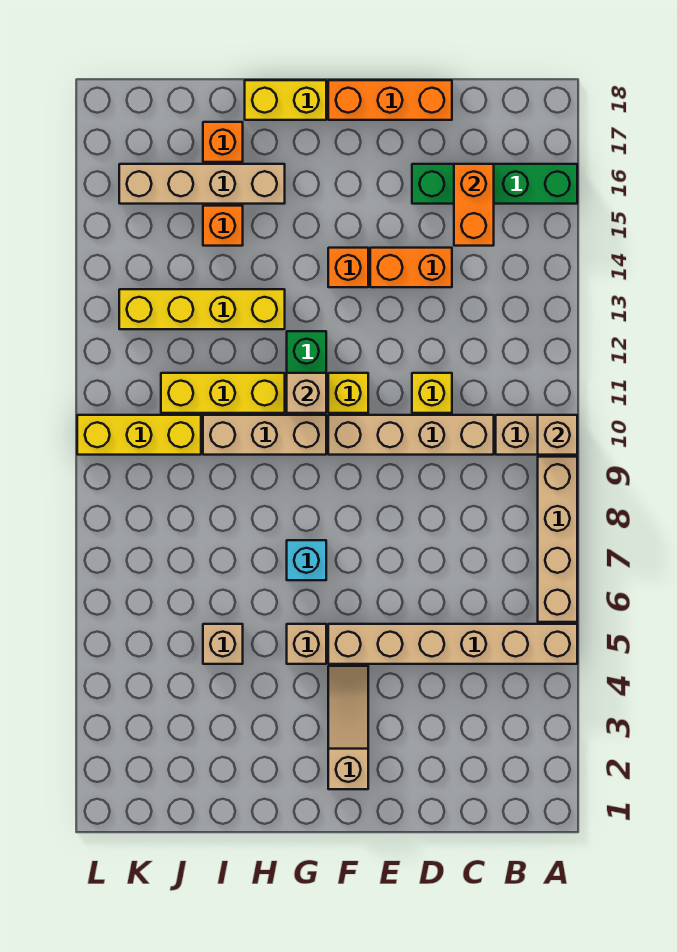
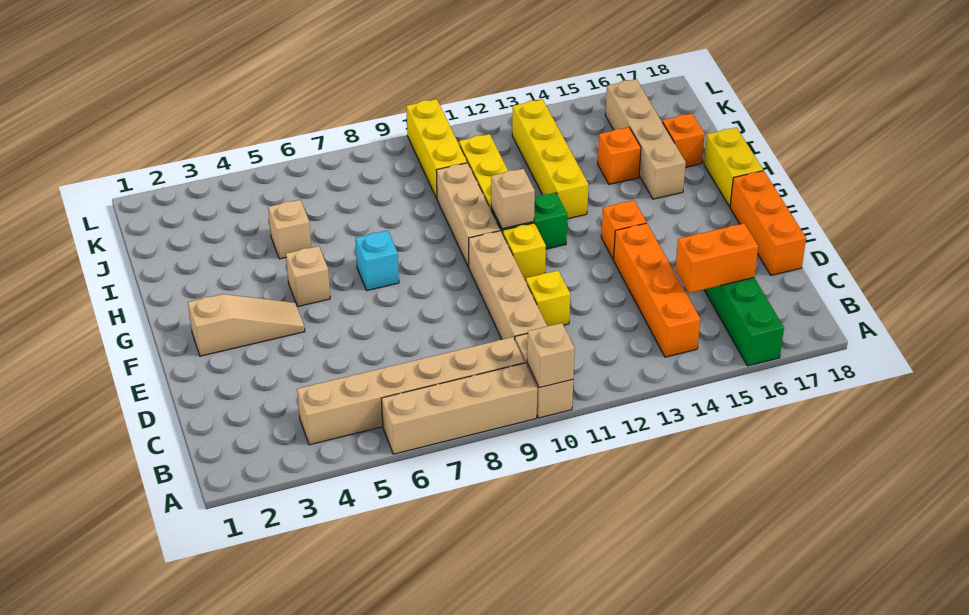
tan brick A5:F5 level 1 -> tan brick B4:B9 level 1
orange brick D14:E14 level 1 -> orange brick B14:E14 level 1

